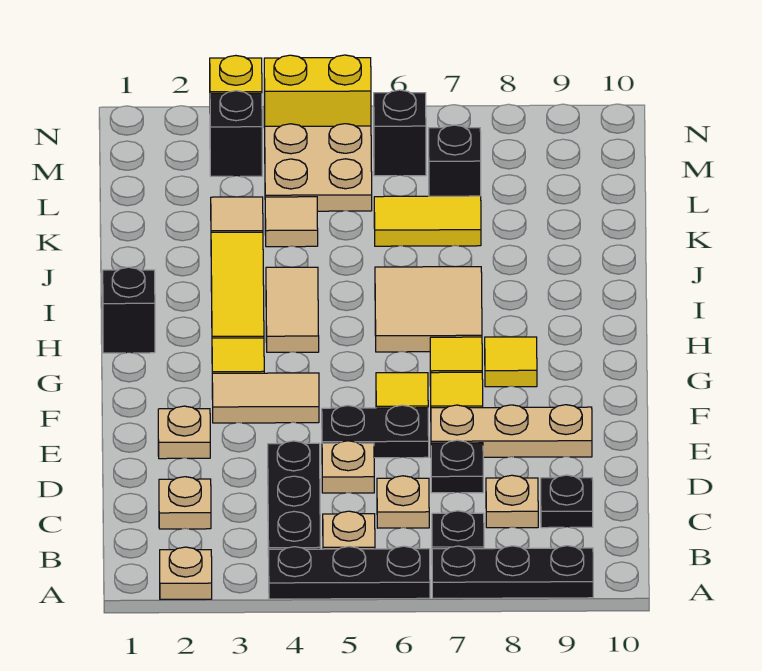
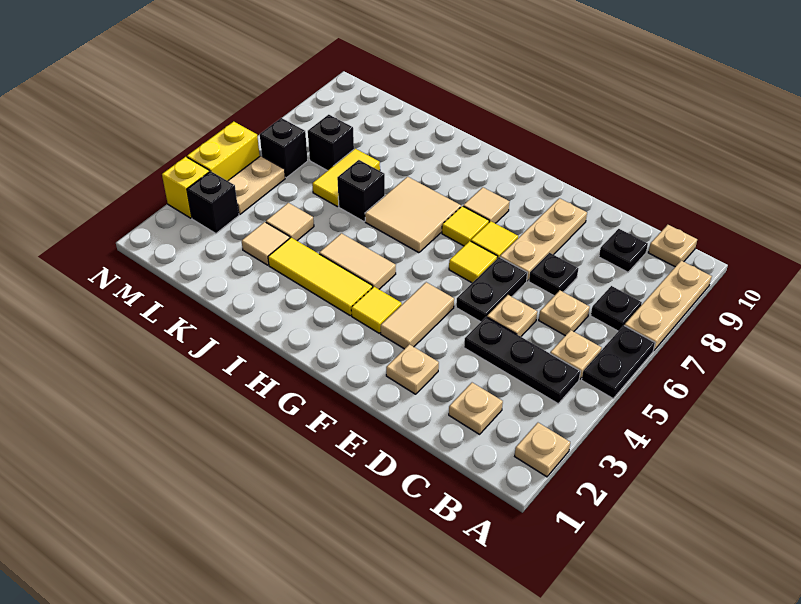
black plate A4:A6 level 1 -> black plate A5:A6 level 1
black plate A7:A9 level 1 -> tan plate A7:A9 level 1
tan plate C8 level 1 -> tan plate B10 level 1
yellow tile G8 level 1 -> tan tile G8 level 1
black brick H1 level 1 -> black brick J6 level 1
tan plate L4:M5 level 1 -> tan plate M4:M5 level 1

